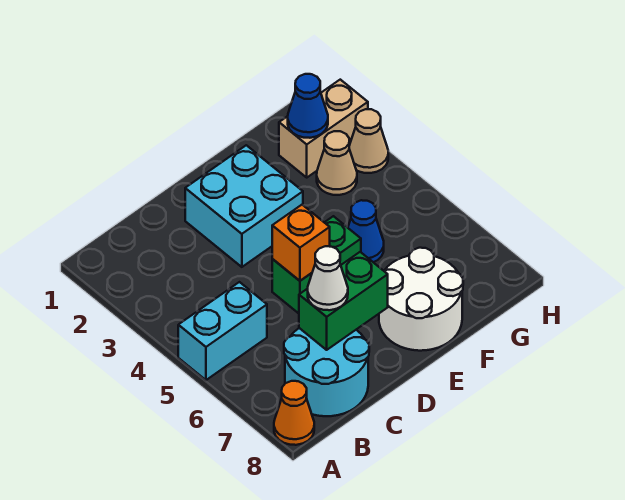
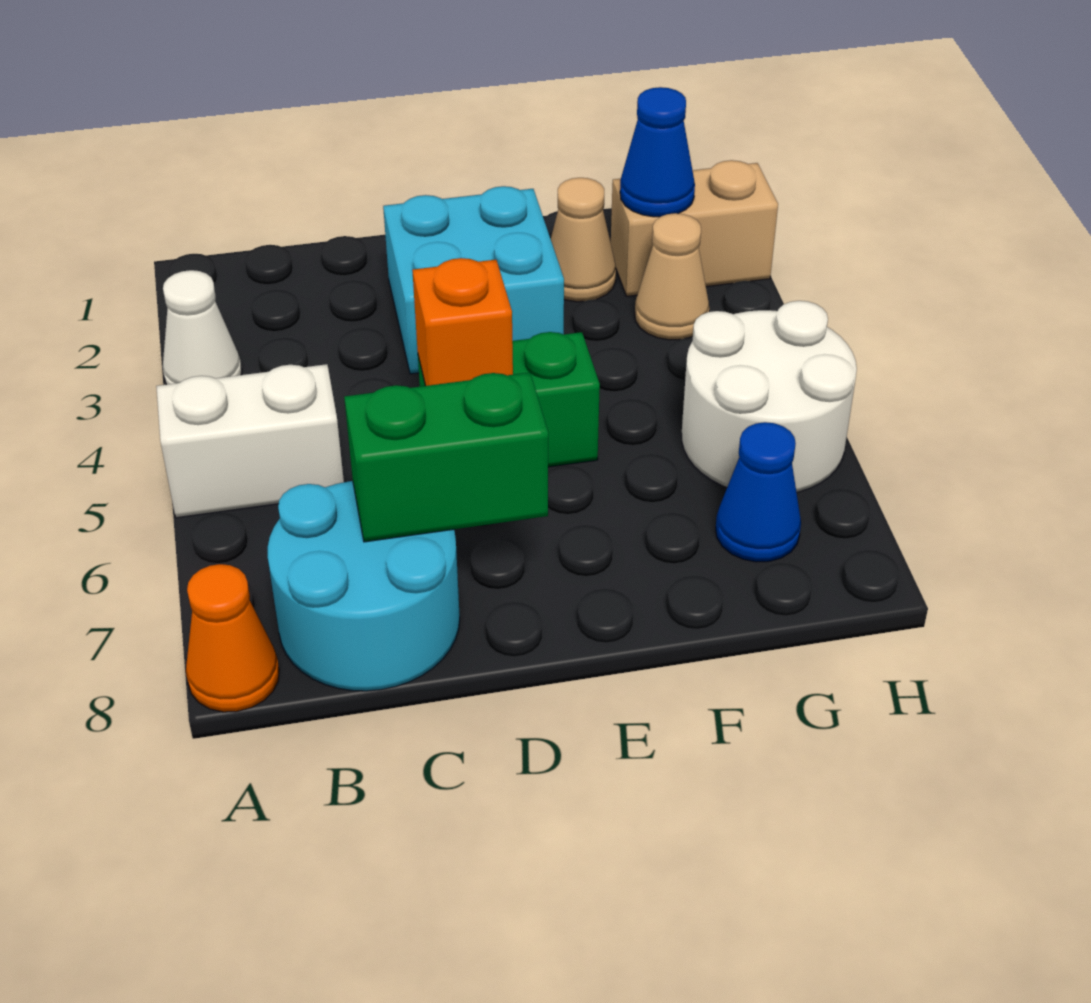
cyan brick A5:B5 level 1 -> white brick A5:B5 level 1
white cone C7 level 3 -> white cone A3 level 1
white round brick E7:F8 level 1 -> white round brick G5:H6 level 1
blue cone F5 level 1 -> blue cone G7 level 1
tan cone H3 level 1 -> tan cone F2 level 1

